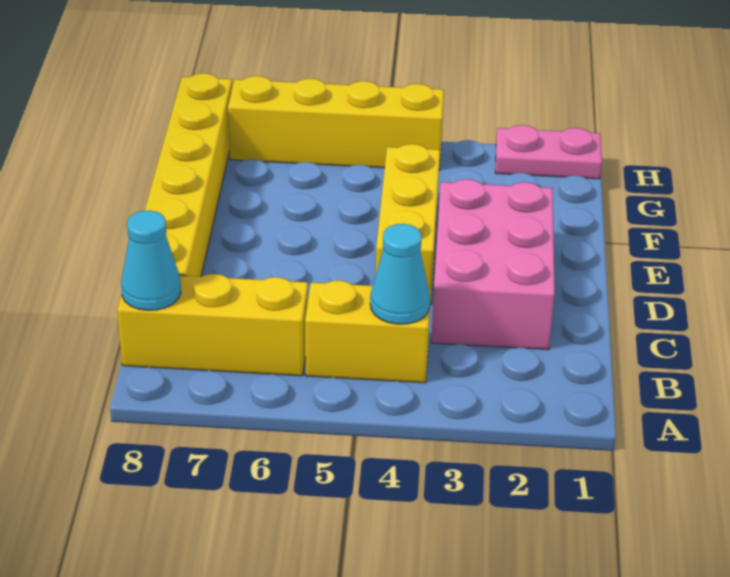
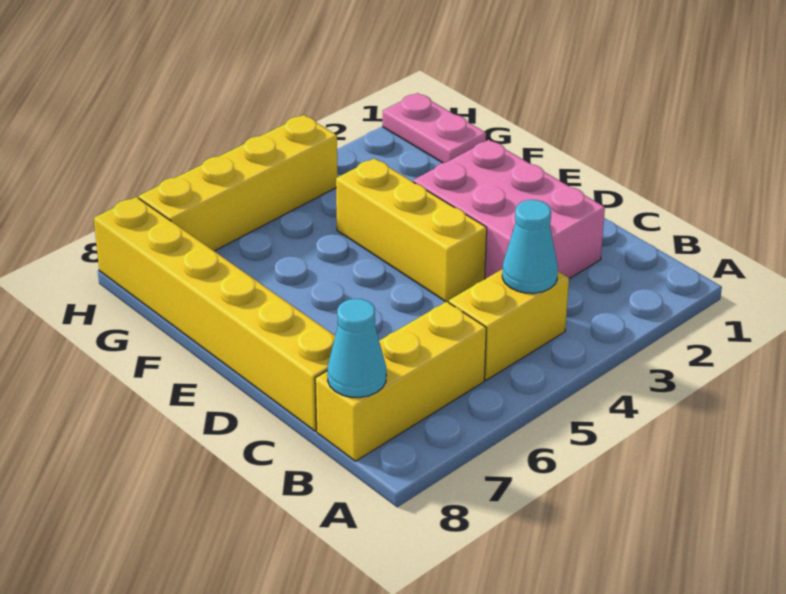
pink plate H1:H2 level 1 -> pink plate G1:H1 level 1

